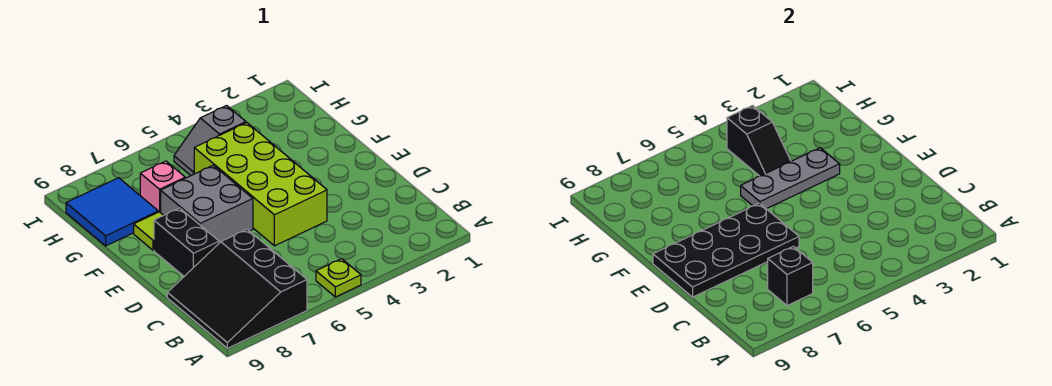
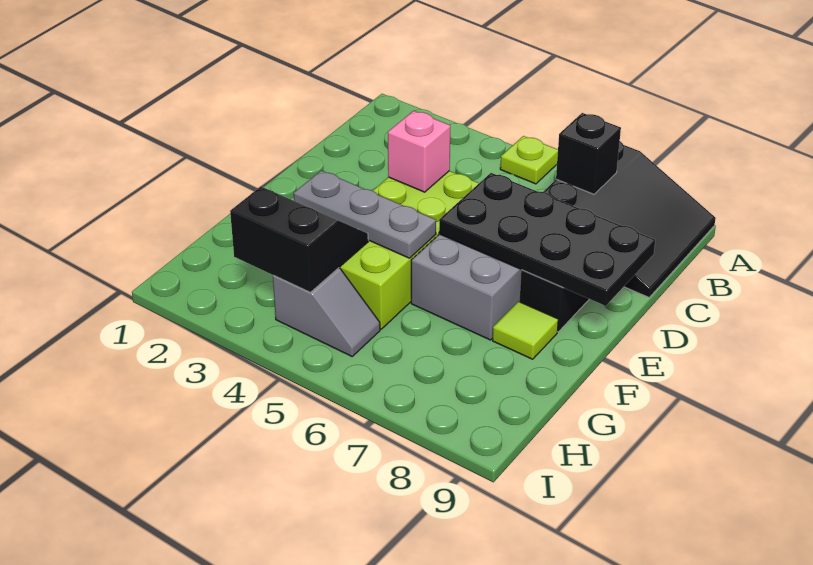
black slope G4:H4 level 2 top H -> black slope G3:H4 level 2 top H
pink brick G7 level 1 -> pink brick D4 level 2
blue tile G8:H9 level 1 -> none

